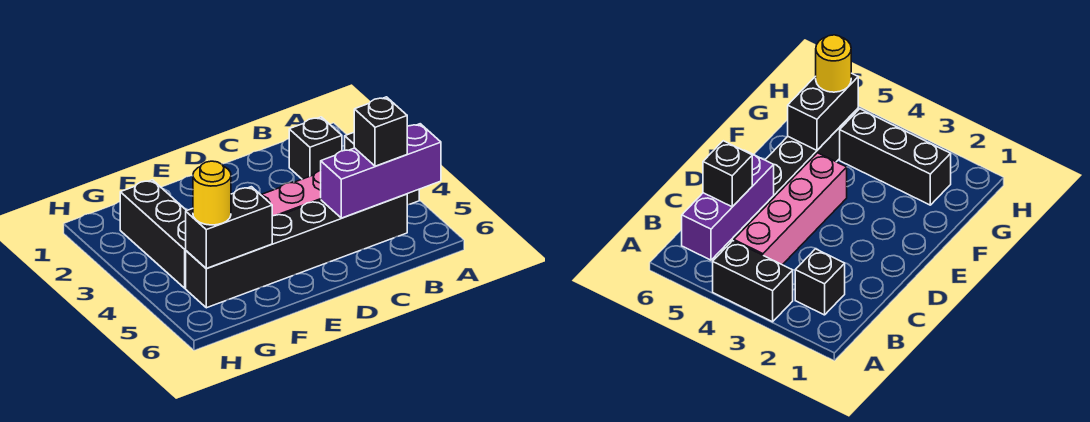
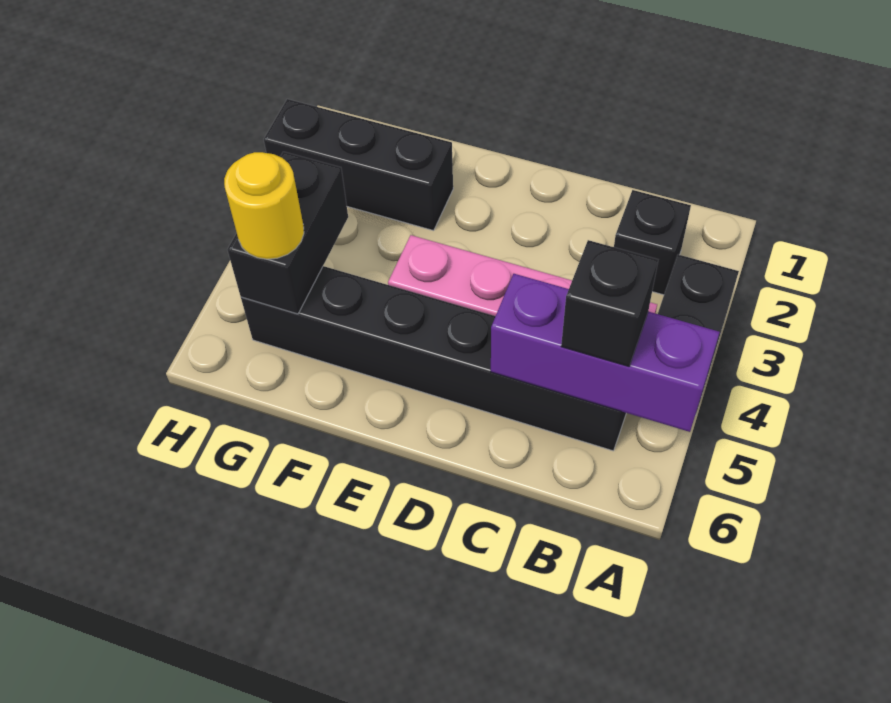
black brick F5:G5 level 2 -> black brick G4:G5 level 2
black brick G2:G4 level 1 -> black brick F2:H2 level 1

